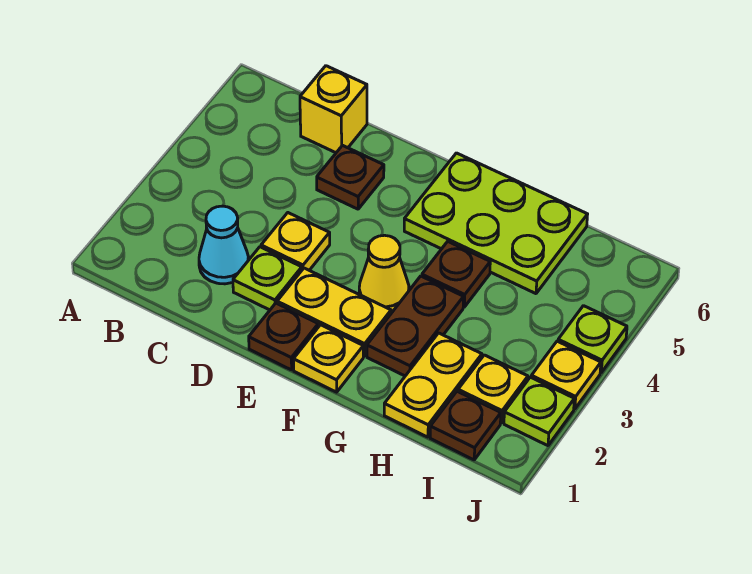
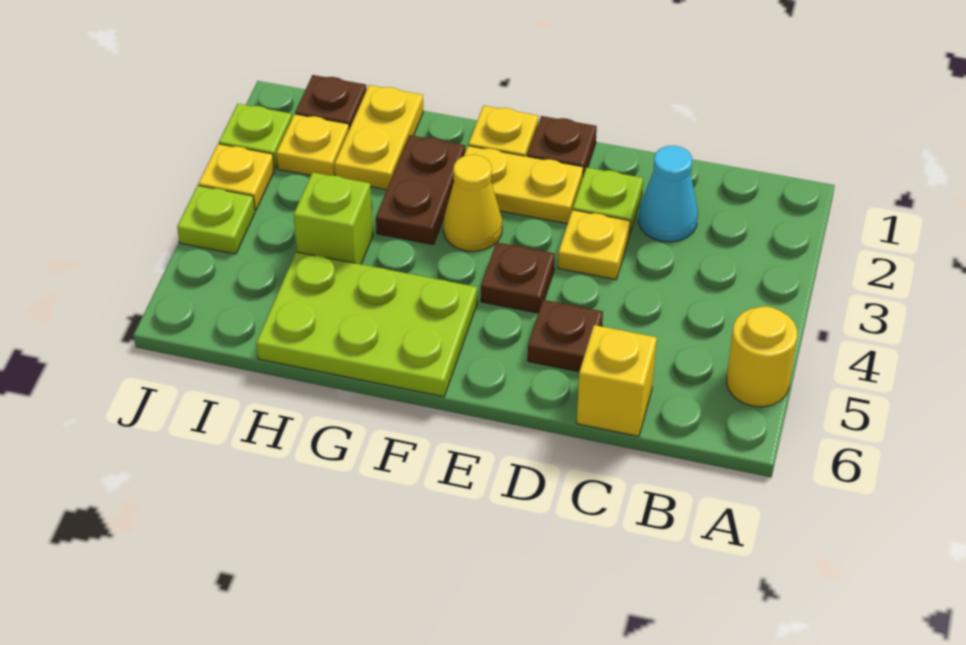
none -> yellow round brick A5 level 1
brown plate G4 level 1 -> brown plate E4 level 1
none -> lime brick H4 level 1

